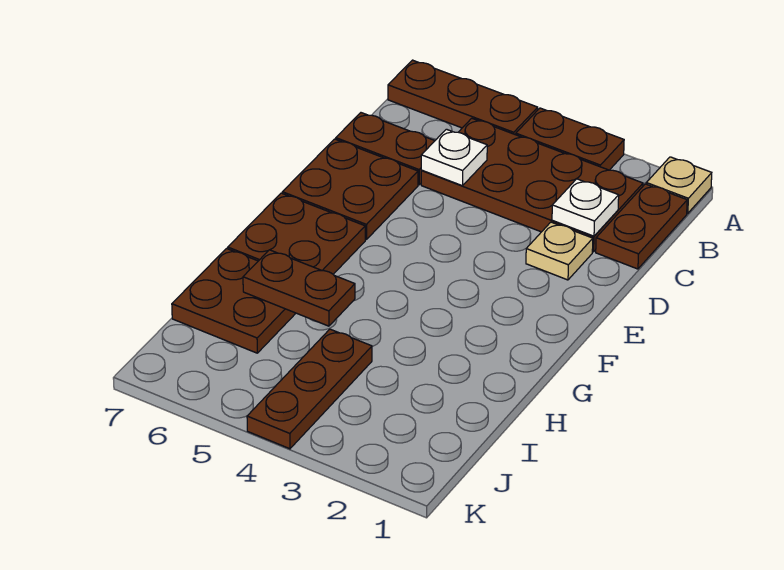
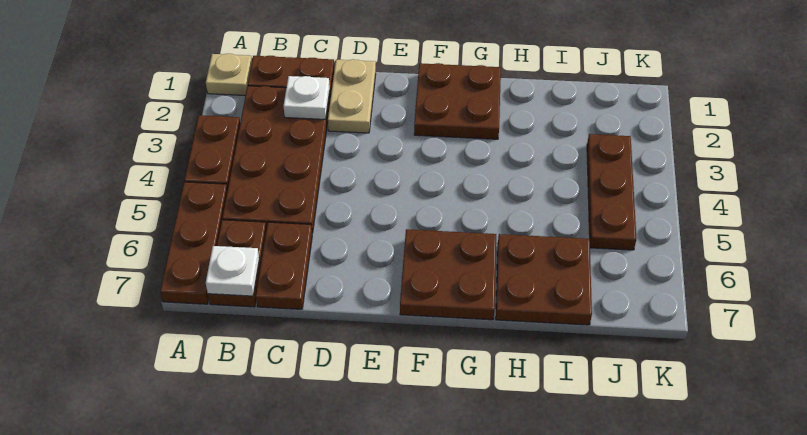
white plate C5 level 2 -> white plate B7 level 2
tan plate D2 level 1 -> tan plate D1:D2 level 1
brown plate D6:E7 level 1 -> brown plate F1:G2 level 1
brown plate H5:H6 level 2 -> brown plate B6:B7 level 1
brown plate I4:K4 level 1 -> brown plate J3:J5 level 1

